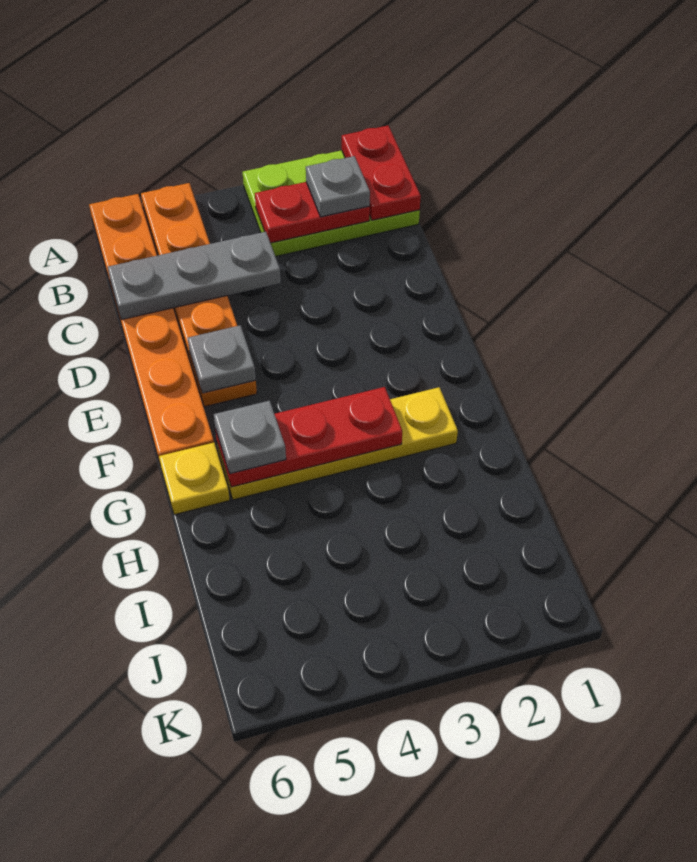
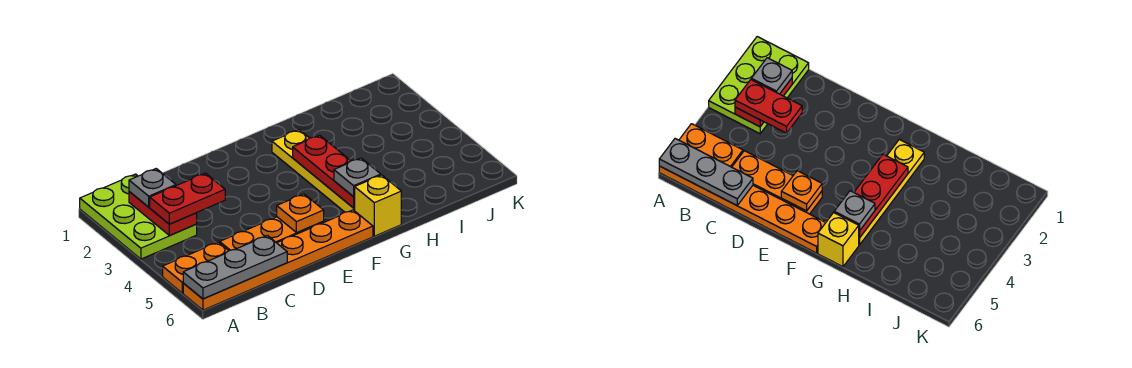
red plate A1:B1 level 2 -> red plate B3:C3 level 3
grey plate C4:C6 level 2 -> grey plate A6:C6 level 2
grey plate E5 level 2 -> orange plate E5 level 2
yellow plate G6 level 1 -> yellow brick G6 level 1

